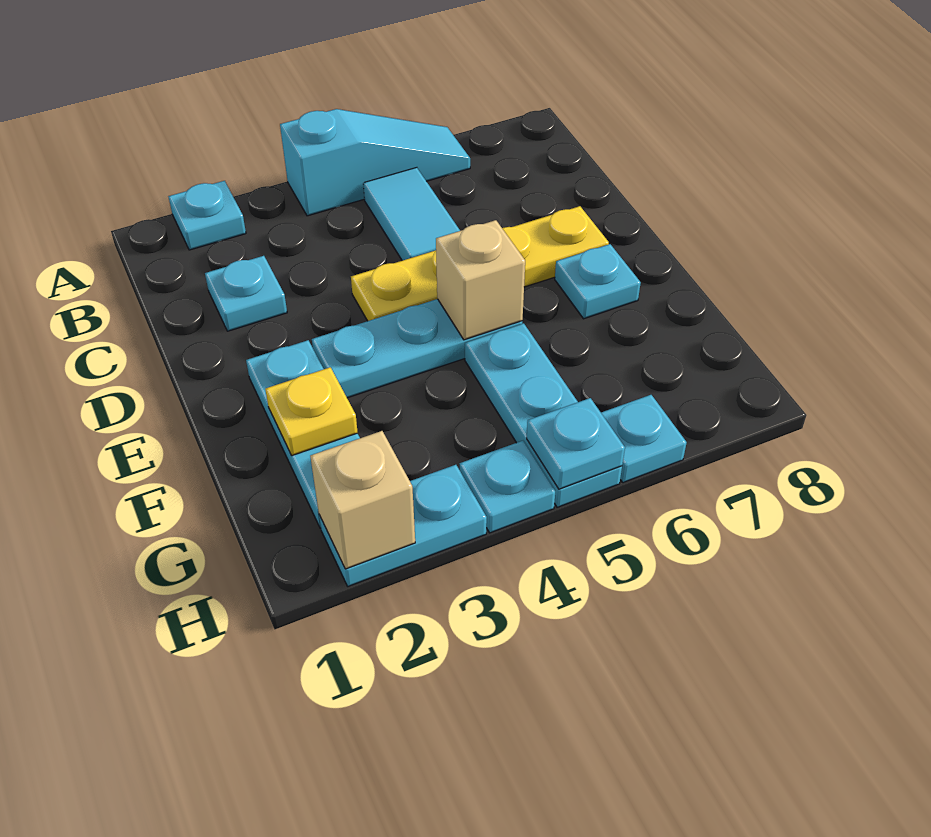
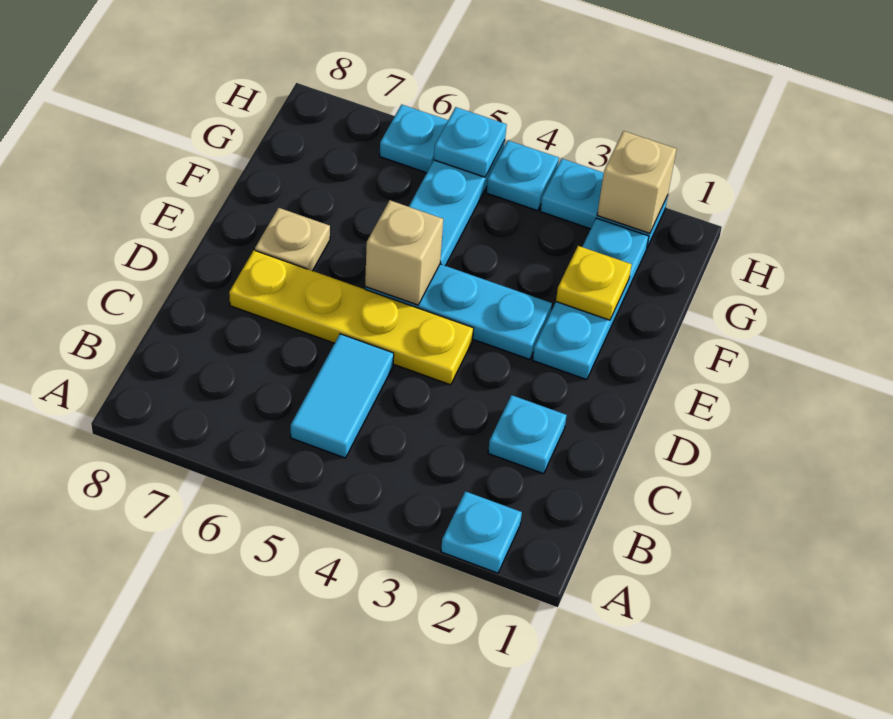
cyan slope A4:A6 level 1 top 4 -> none
cyan plate E7 level 1 -> tan plate E7 level 1

